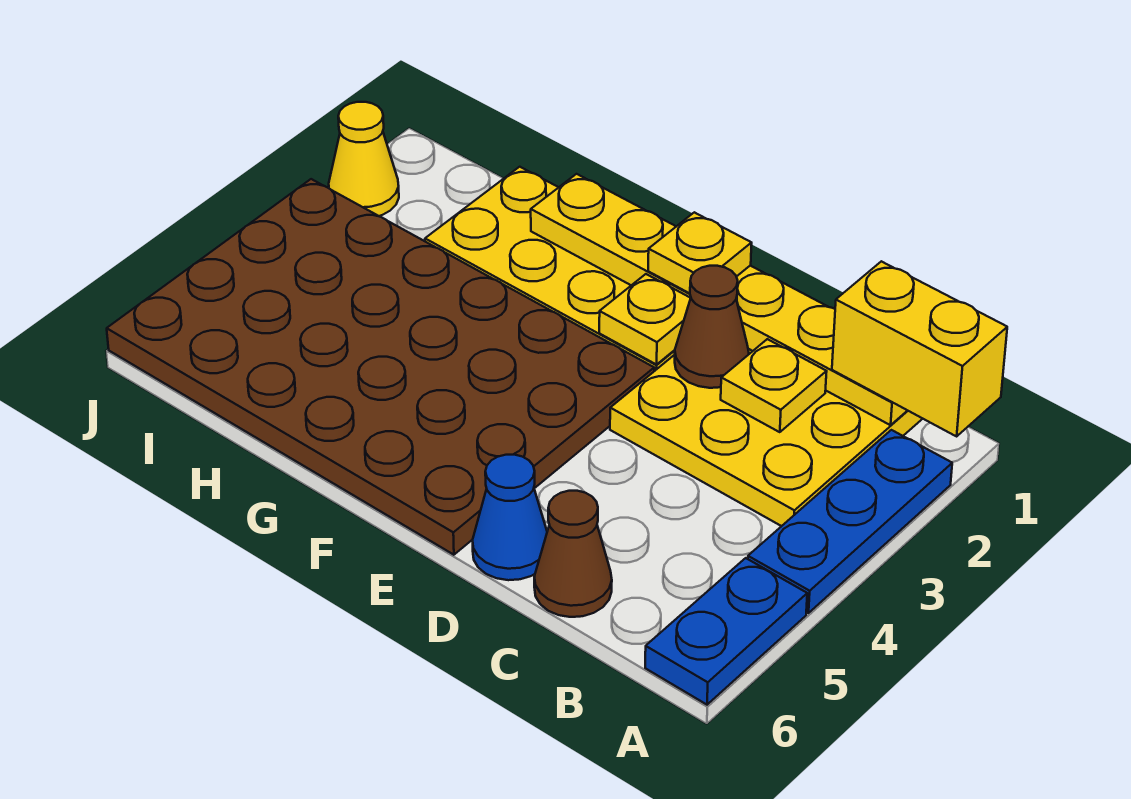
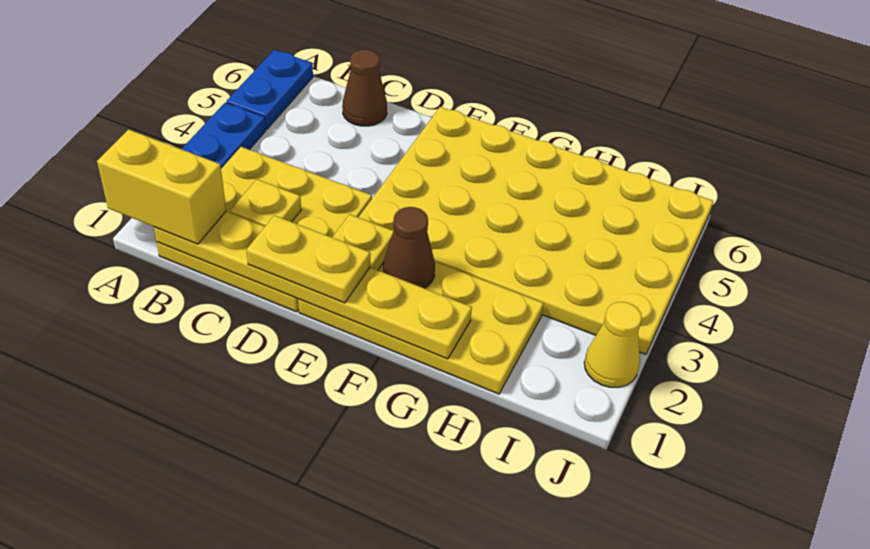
brown cone D2 level 2 -> brown cone F2 level 2
blue cone D6 level 1 -> none
yellow plate E1 level 3 -> yellow plate D1:E1 level 3
brown plate E3:J6 level 1 -> yellow plate E3:J6 level 1

